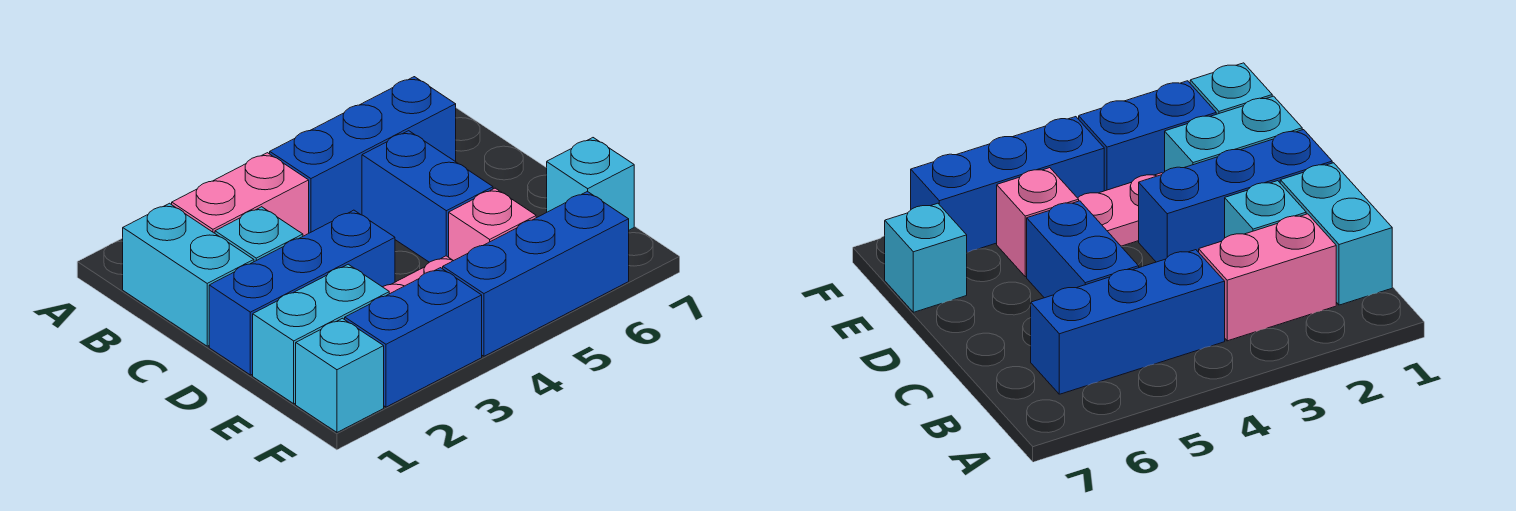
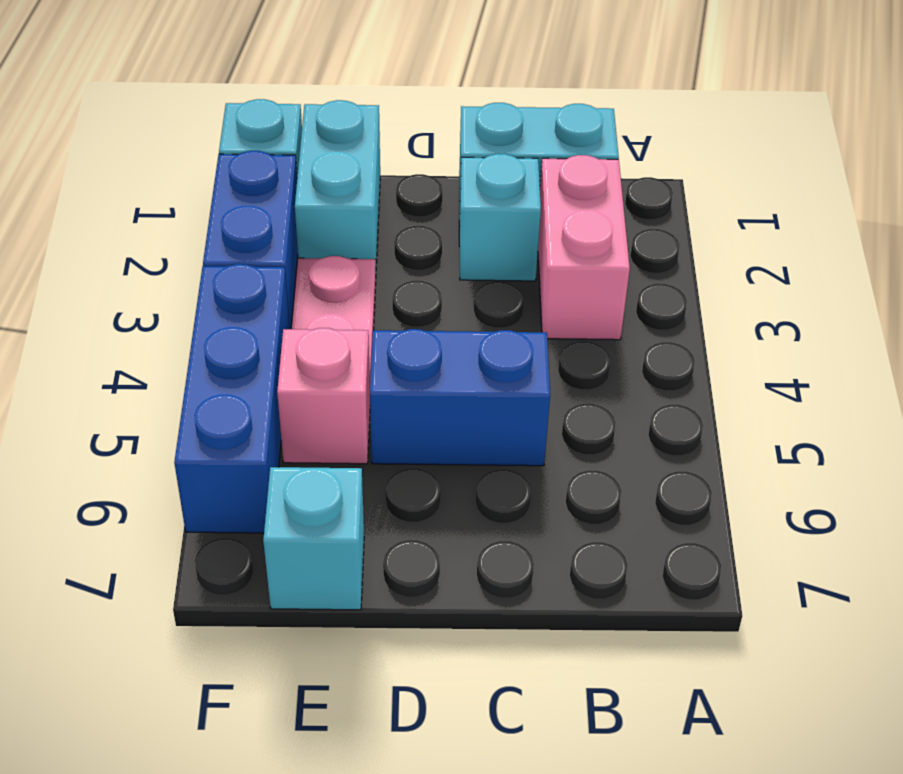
blue brick B4:B6 level 1 -> none
blue brick D1:D3 level 1 -> none

